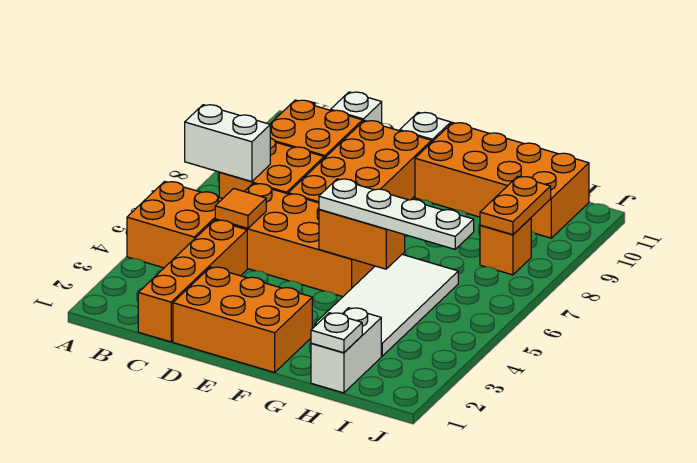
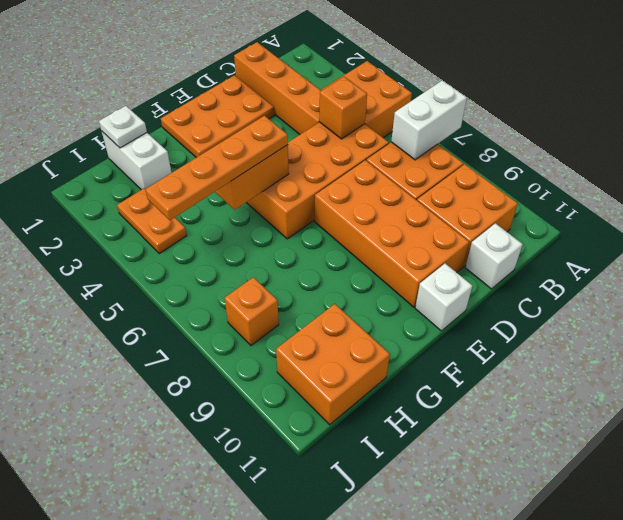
orange tile C5 level 2 -> orange brick C5 level 2
orange brick D1:F2 level 1 -> orange plate D1:F2 level 1
white plate F5:I5 level 3 -> orange plate F5:I5 level 3
orange brick F10:I11 level 1 -> orange brick H10:I11 level 1
white tile G3:H6 level 1 -> none
orange plate I8:I9 level 2 -> orange plate I3:I4 level 1

